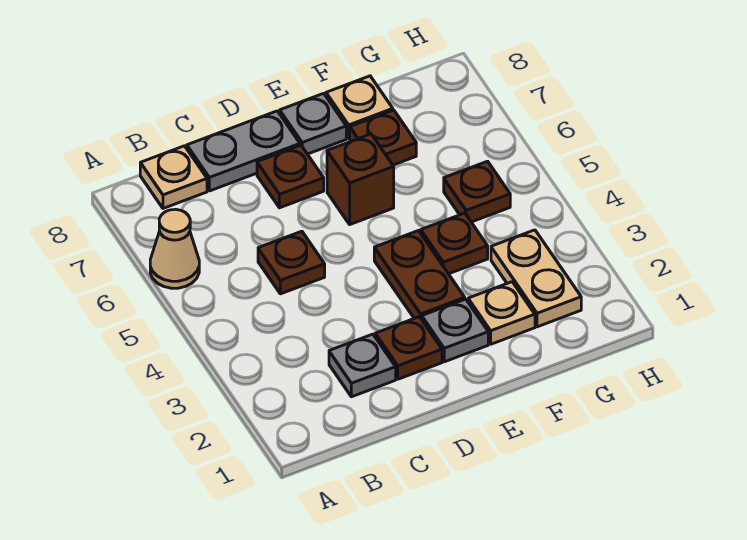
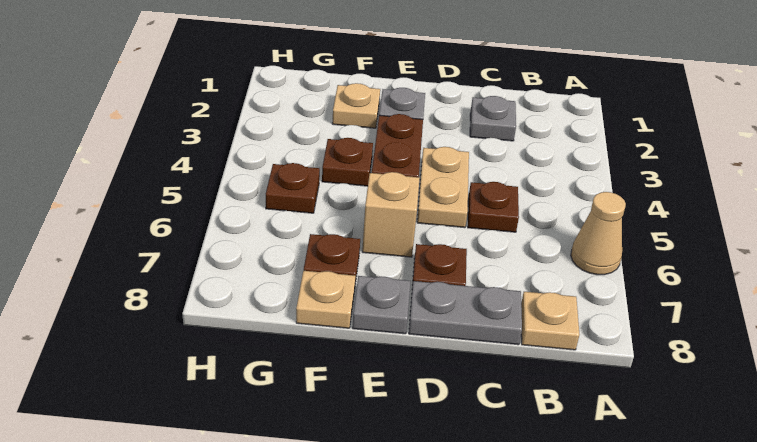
brown plate D2 level 1 -> none
brown brick E6 level 1 -> tan brick E6 level 1
tan plate G2:G3 level 1 -> tan plate D4:D5 level 1

